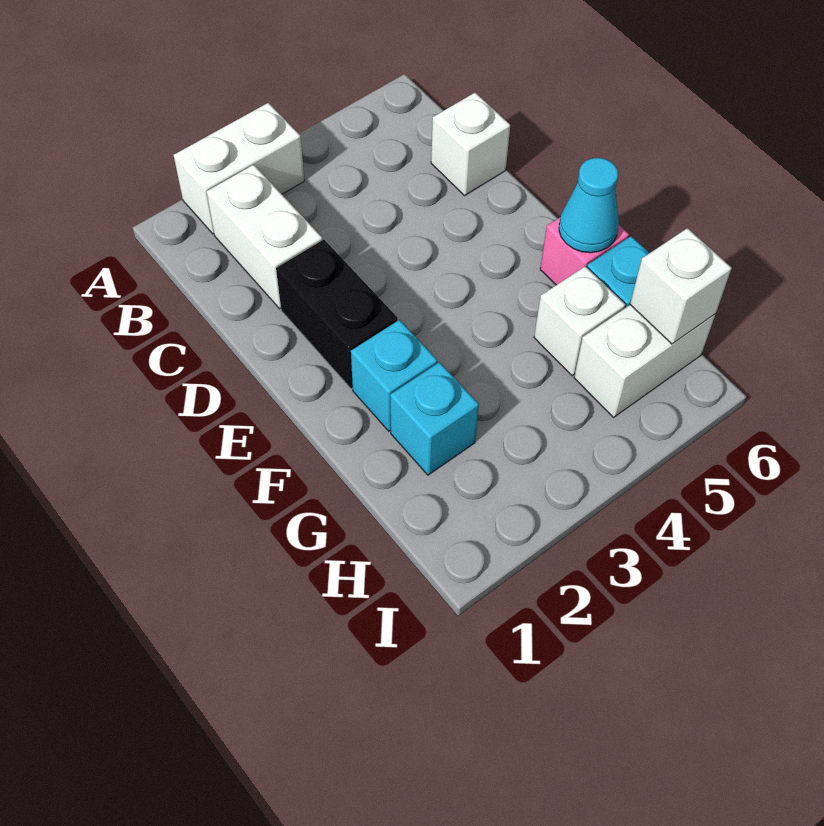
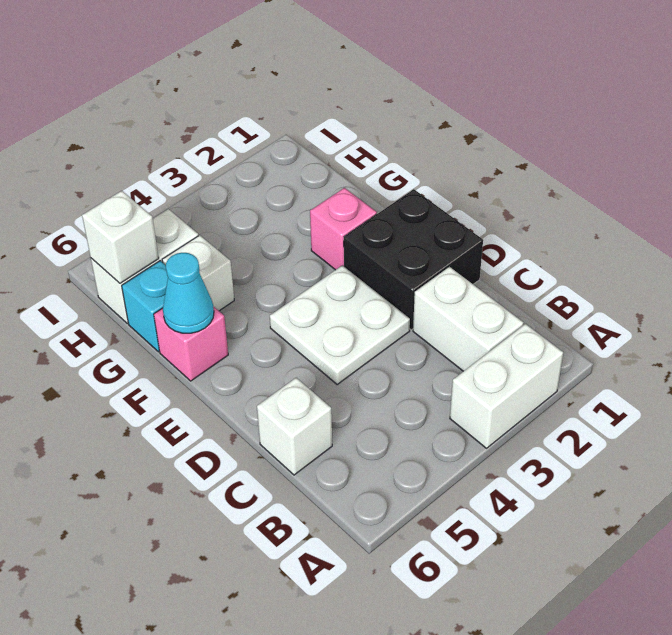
black brick D2:E2 level 1 -> black brick D1:E2 level 1
none -> white plate D3:E4 level 1
cyan brick F2 level 1 -> pink brick F2 level 1
cyan brick G2 level 1 -> none

